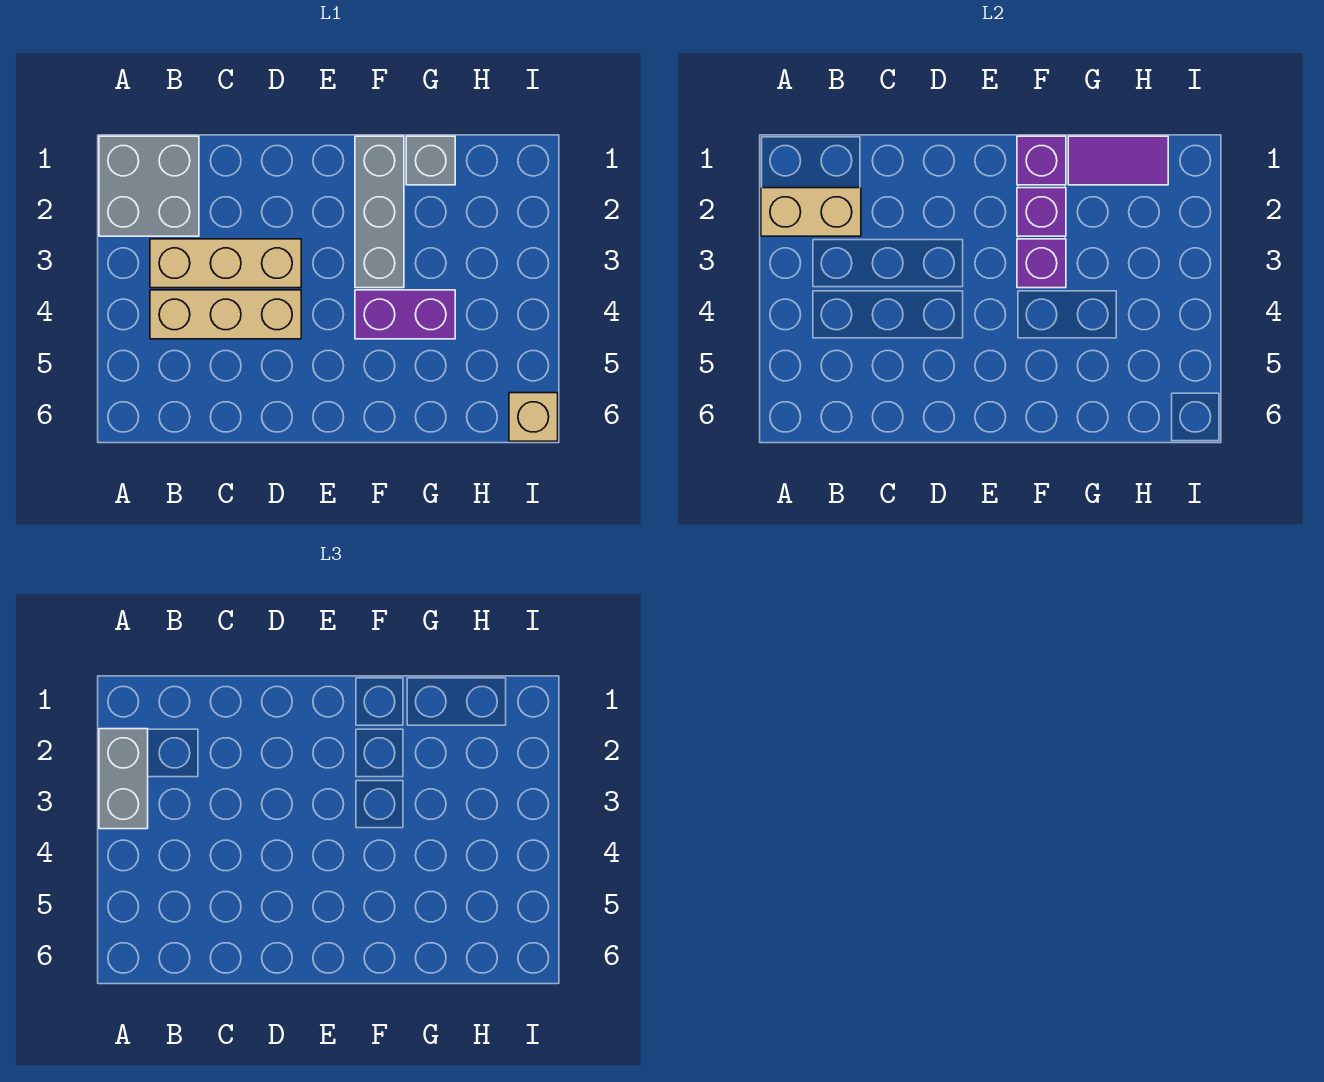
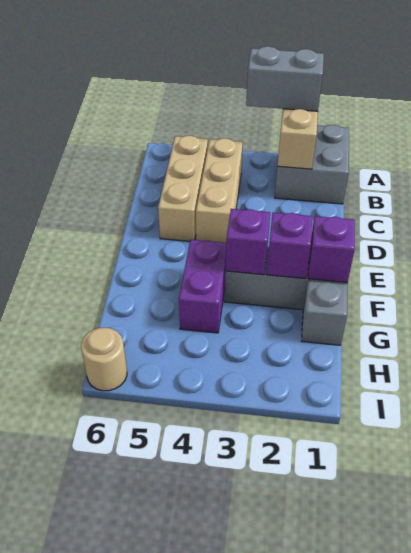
tan brick B3:D3 level 1 -> tan brick B5:D5 level 1
purple tile G1:H1 level 2 -> none
tan brick I6 level 1 -> tan round brick I6 level 1

